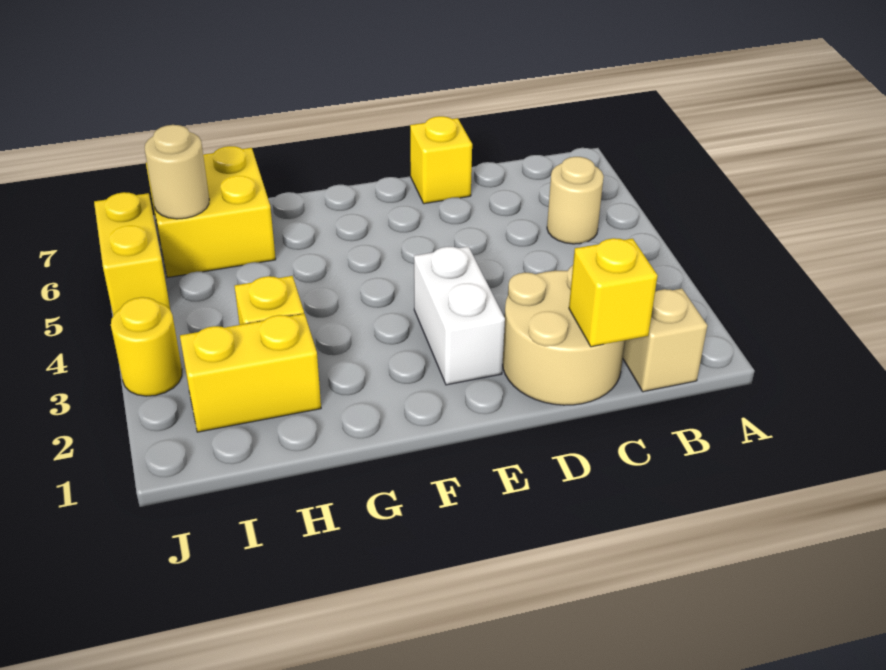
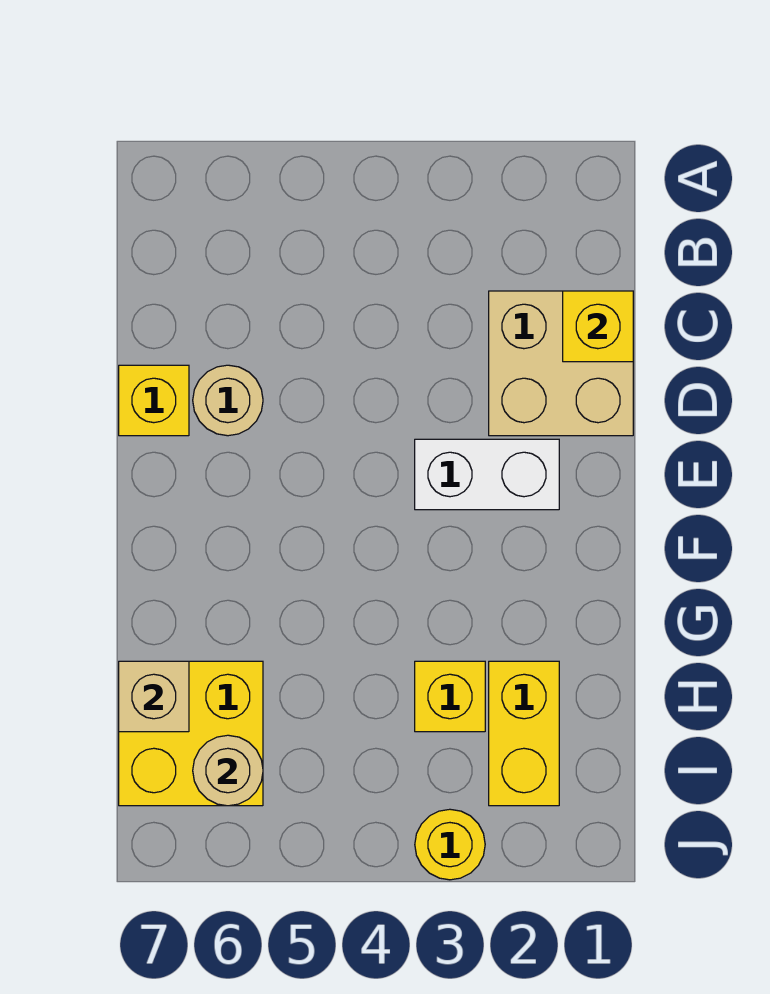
tan brick B1 level 1 -> tan brick H7 level 2
tan round brick B5 level 1 -> tan round brick D6 level 1
tan round brick C1:D2 level 1 -> tan brick C1:D2 level 1
yellow brick J5:J6 level 1 -> none

